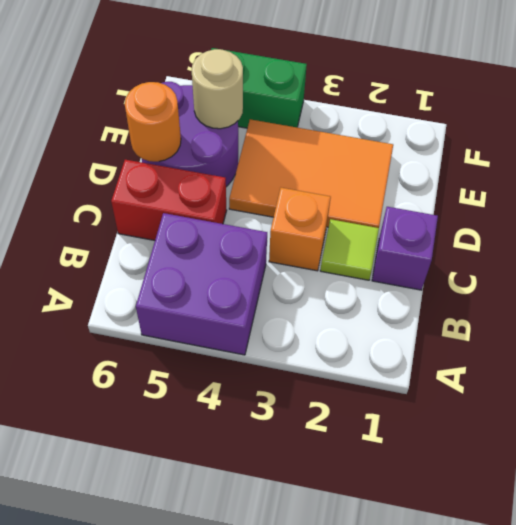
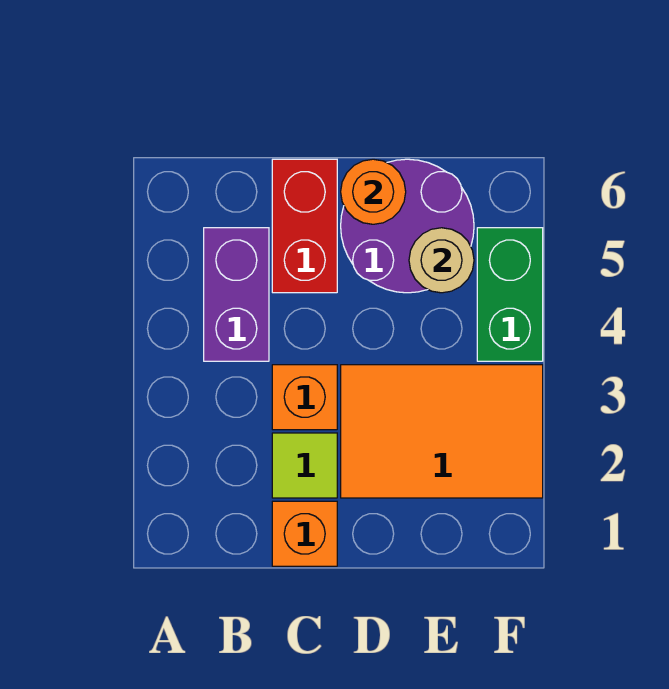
purple brick A4:B5 level 1 -> purple brick B4:B5 level 1
purple brick C1 level 1 -> orange brick C1 level 1
orange tile D2:E4 level 1 -> orange tile D2:F3 level 1

